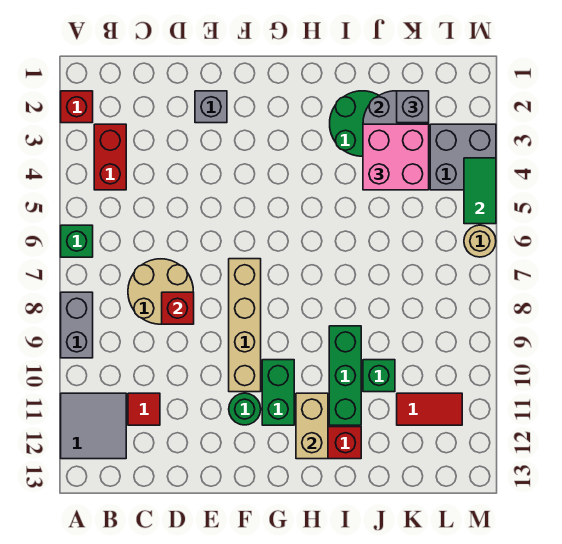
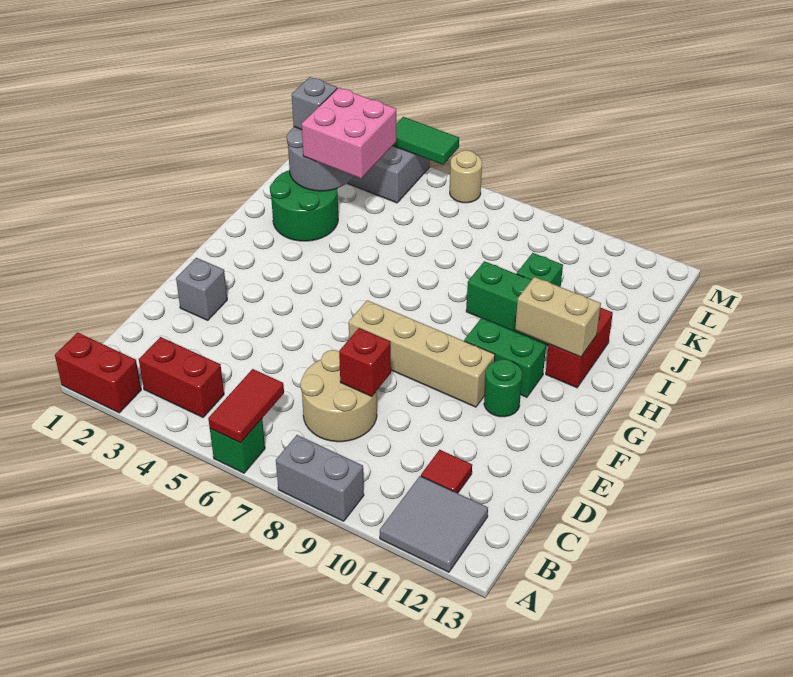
red brick A2 level 1 -> red brick A1:A2 level 1
red tile K11:L11 level 1 -> red tile A6:B6 level 2

